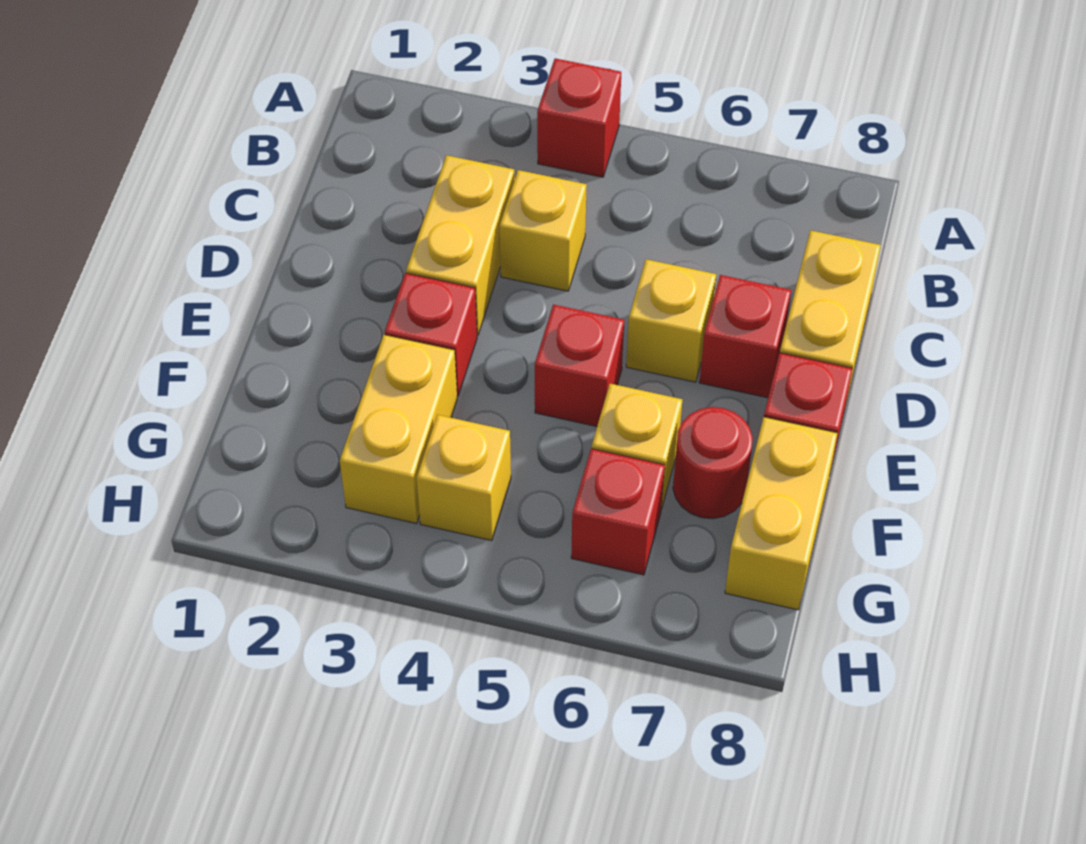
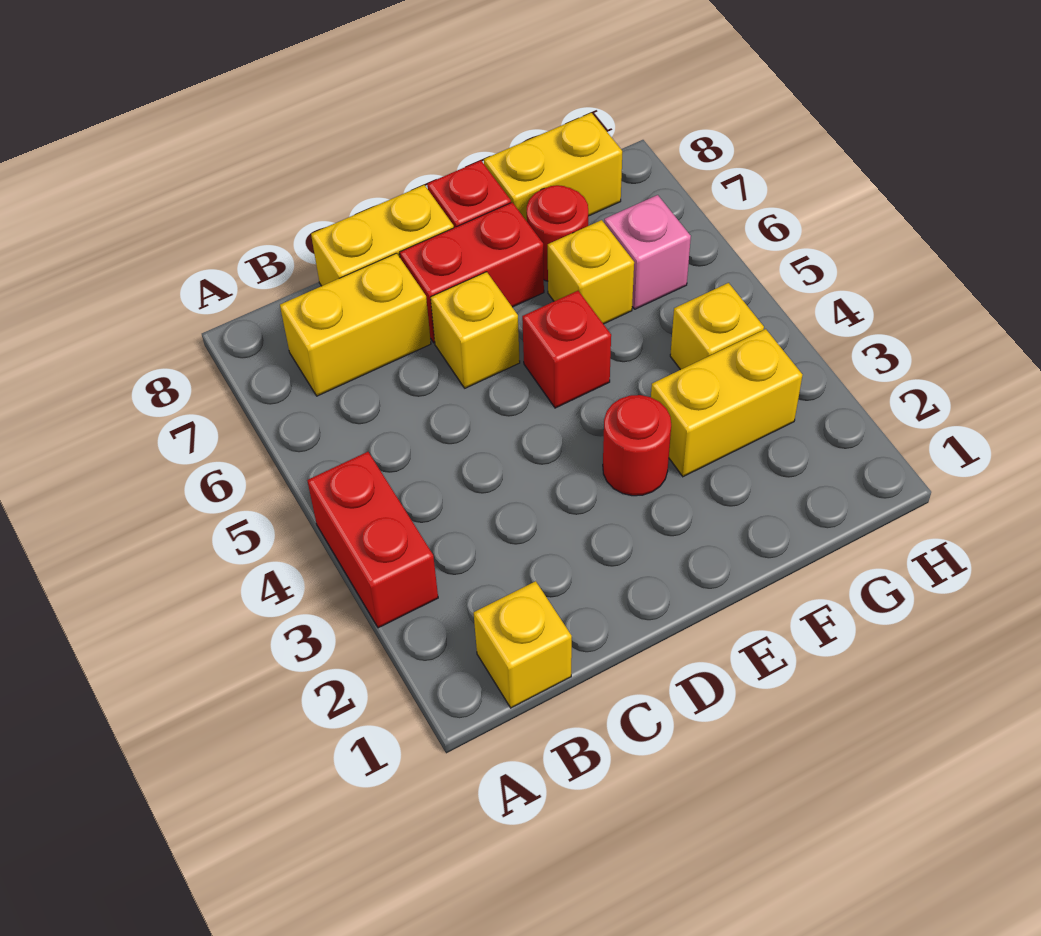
red brick A4 level 1 -> red brick A3:A4 level 1
yellow brick C3:D3 level 1 -> yellow brick B7:C7 level 1
yellow brick C4 level 1 -> yellow brick B1 level 1
red brick D7 level 1 -> red brick D7:E7 level 1
red brick E3 level 1 -> red round brick E3 level 1
red brick G6 level 1 -> pink brick G6 level 1

